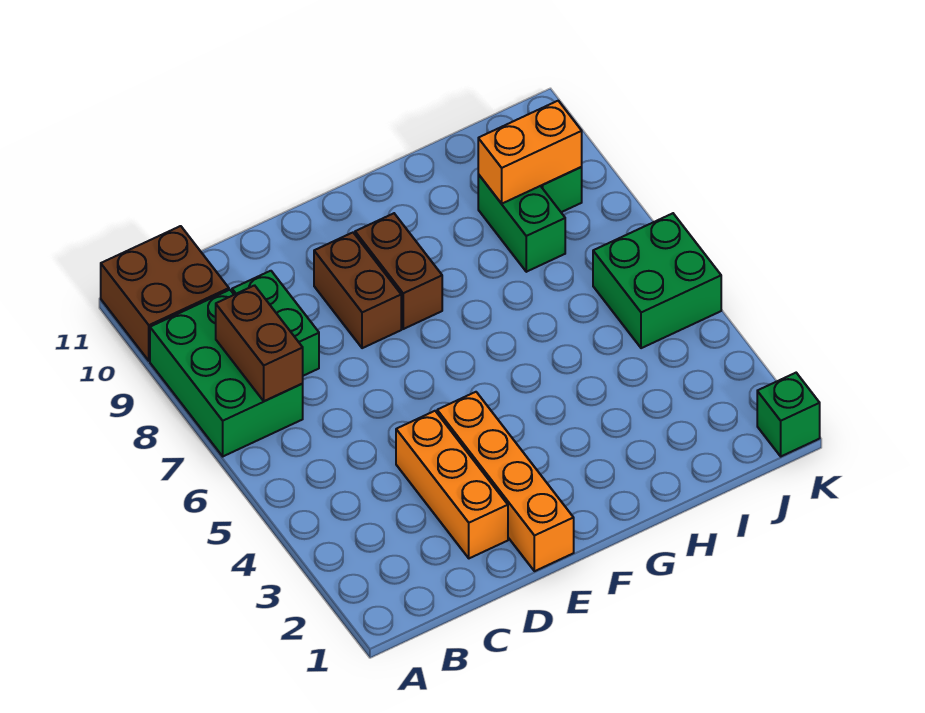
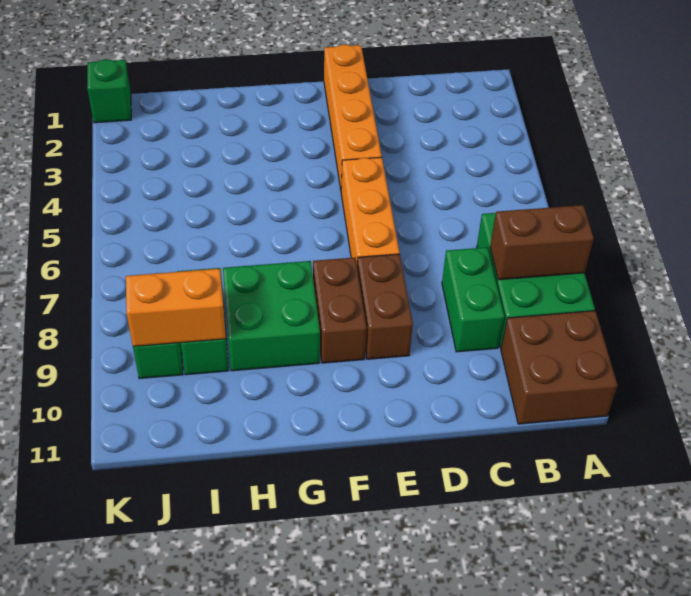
brown brick B7:B8 level 2 -> brown brick A8:B8 level 2
orange brick D2:D4 level 1 -> orange brick E5:E7 level 1
green brick J5:K6 level 1 -> green brick G8:H9 level 1

